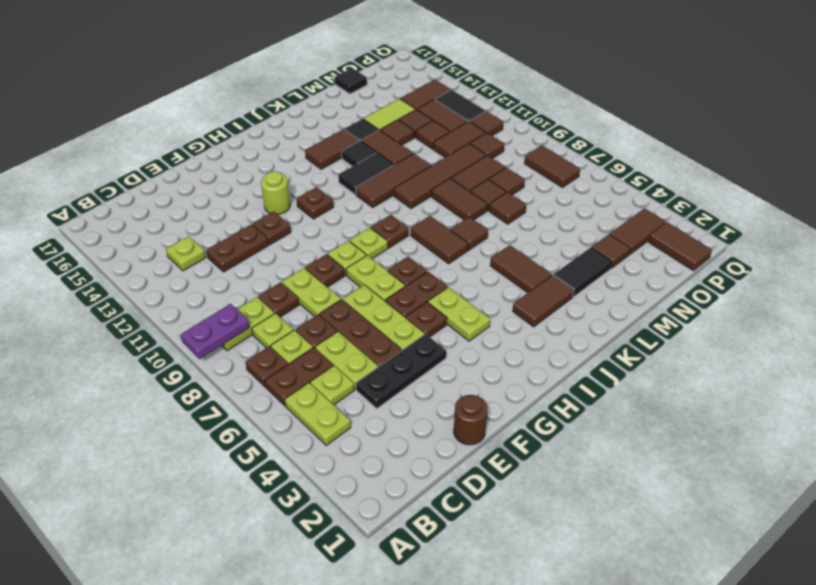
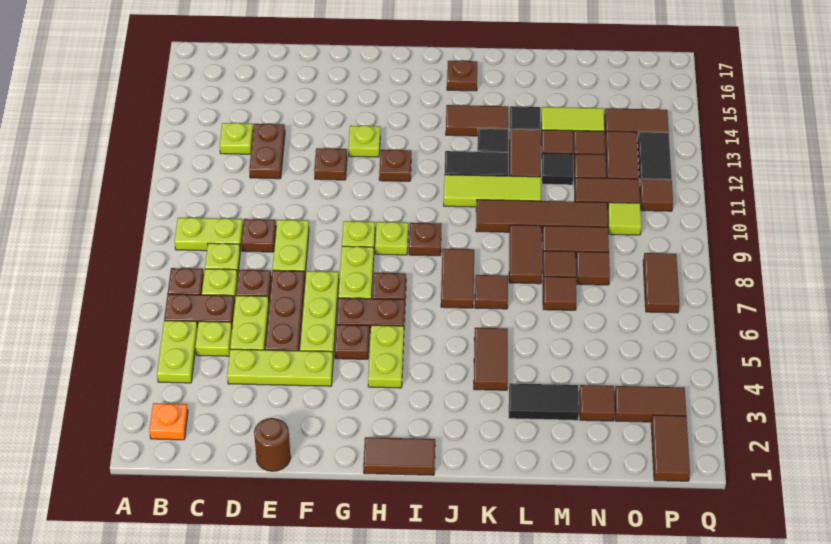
purple plate A9:B9 level 2 -> none
none -> orange plate B2 level 1
black plate D4:F4 level 1 -> lime plate D4:F4 level 1
brown plate D12:E12 level 1 -> brown plate D12:D13 level 1
brown plate F9 level 1 -> brown plate J16 level 1
lime round brick G13 level 1 -> lime plate G13 level 1
brown tile J3:K3 level 1 -> brown tile H1:I1 level 1
brown tile J11:L11 level 1 -> lime tile J11:L11 level 1
black tile N17 level 1 -> black tile M12 level 1
brown tile O10 level 1 -> lime tile O10 level 1

